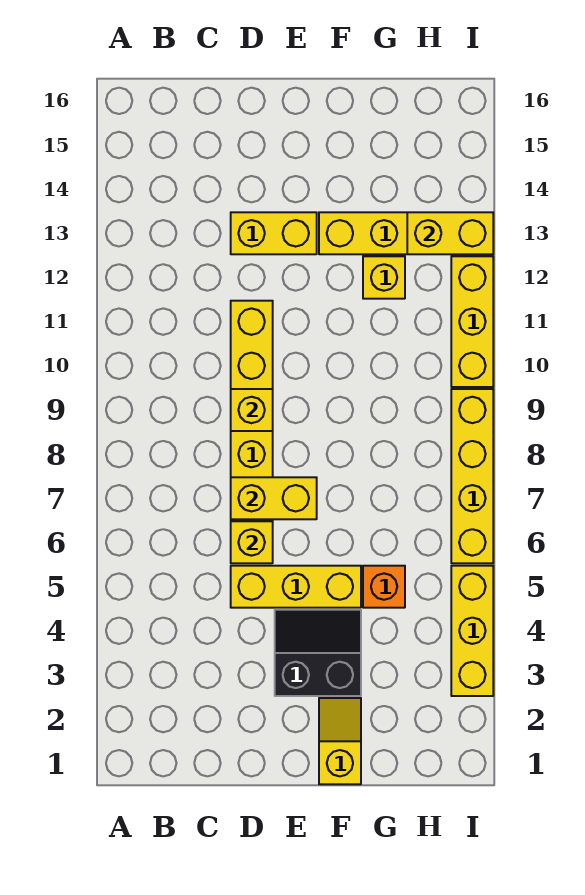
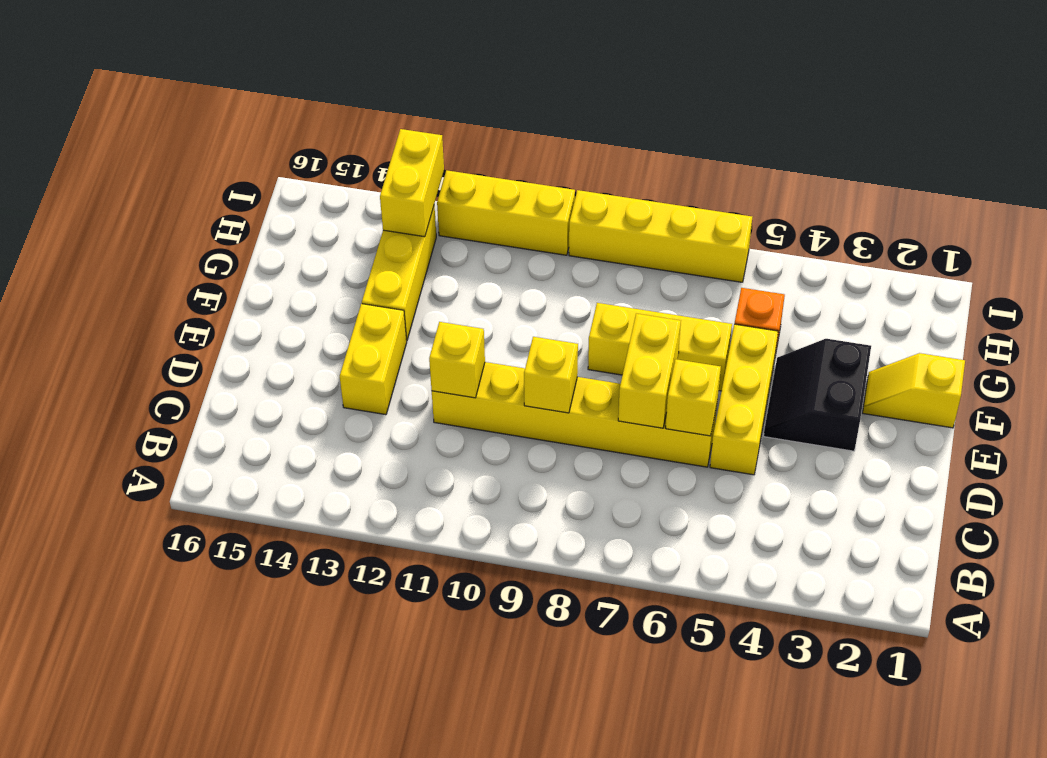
yellow brick G12 level 1 -> yellow brick D11 level 2
yellow brick I3:I5 level 1 -> yellow brick F6:F8 level 1

